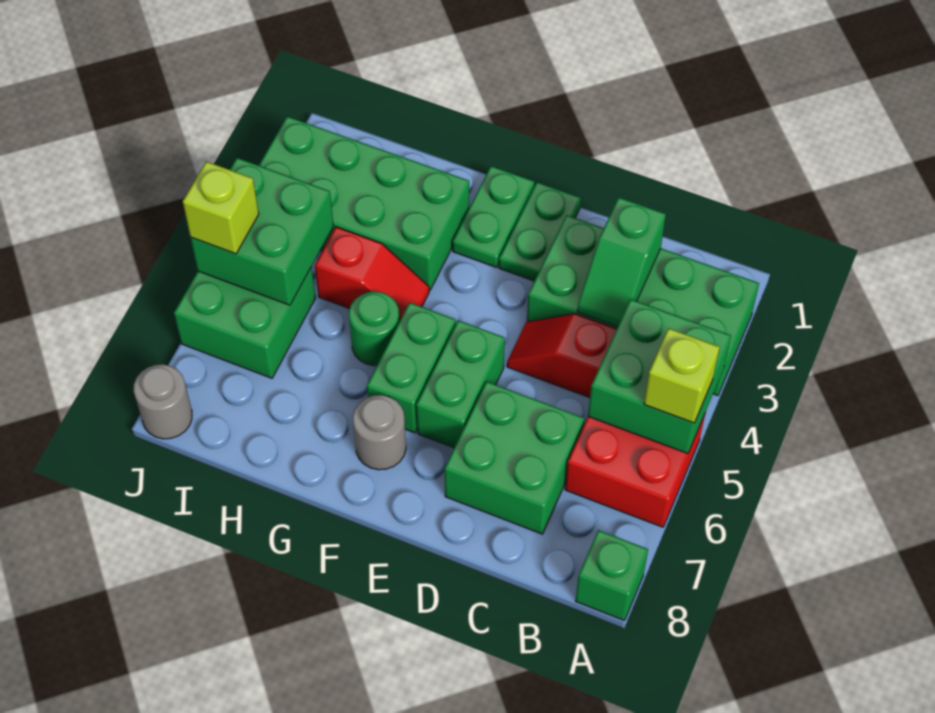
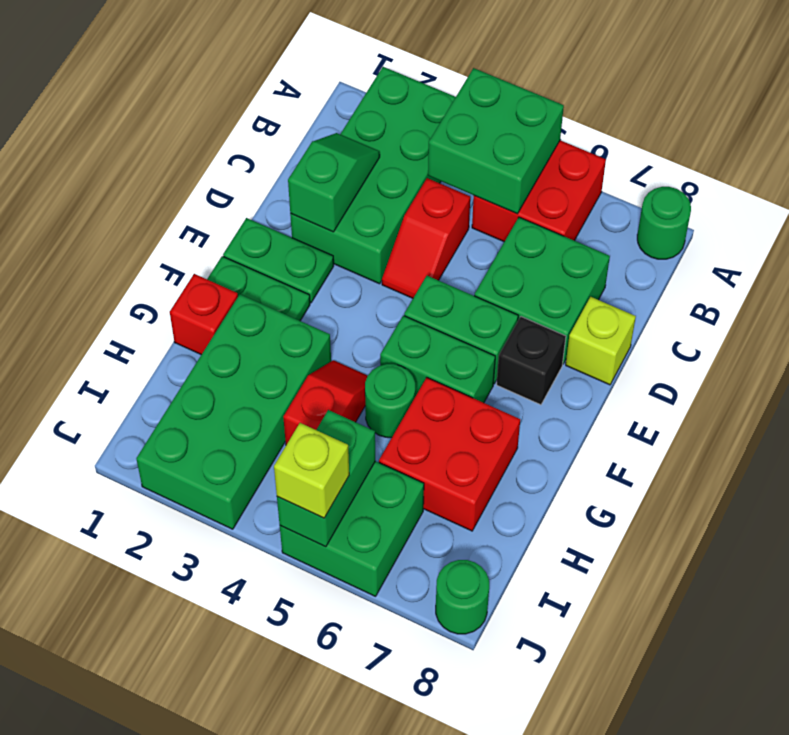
lime brick A5 level 3 -> lime brick D8 level 1
green brick A8 level 1 -> green round brick A8 level 1
green slope C2:C3 level 2 top 2 -> green slope C2:D2 level 2 top D
none -> black brick E7 level 1
grey round brick F7 level 1 -> none
none -> red brick G1 level 1
none -> red brick G6:H7 level 1
green brick I4:J5 level 2 -> green brick I5:J5 level 2
grey round brick J8 level 1 -> green round brick J8 level 1

